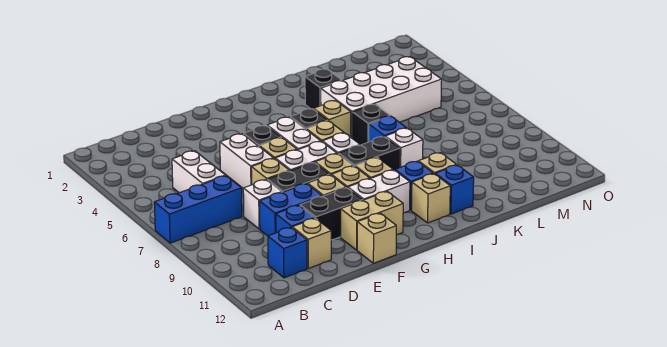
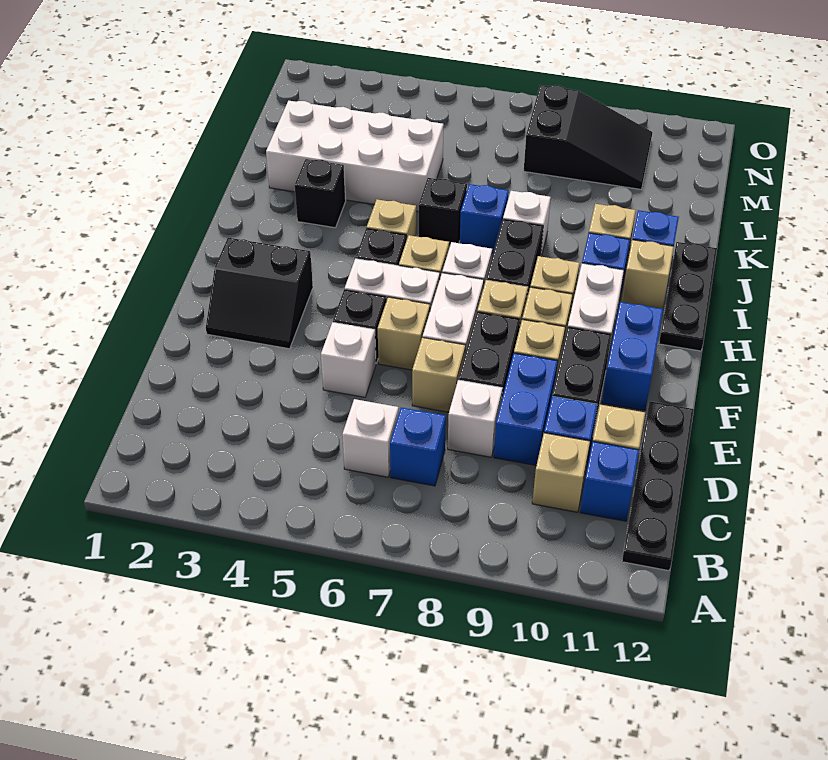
blue brick A7:C7 level 1 -> blue brick C7 level 1
none -> black plate B12:E12 level 1
white brick C5:C6 level 1 -> white brick C6 level 1
white brick E5:E6 level 1 -> white brick E5 level 1
none -> black slope F2:G3 level 1 top G
tan brick F11:G11 level 1 -> blue brick F11:G11 level 1
tan brick F12 level 1 -> tan brick C10 level 1
none -> black plate H12:J12 level 1
white brick J4:M5 level 1 -> white brick K2:L5 level 1
none -> black slope M8:N10 level 1 top 8

